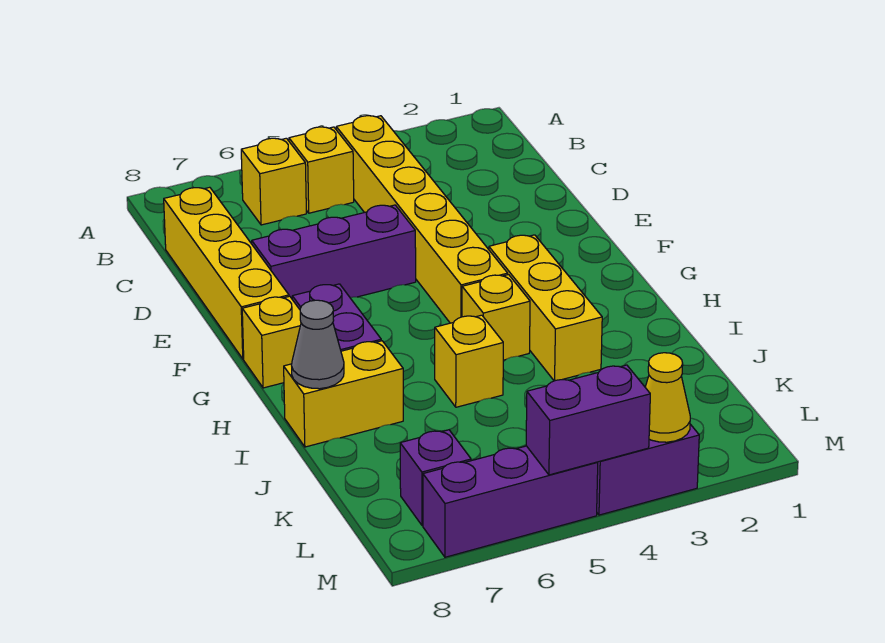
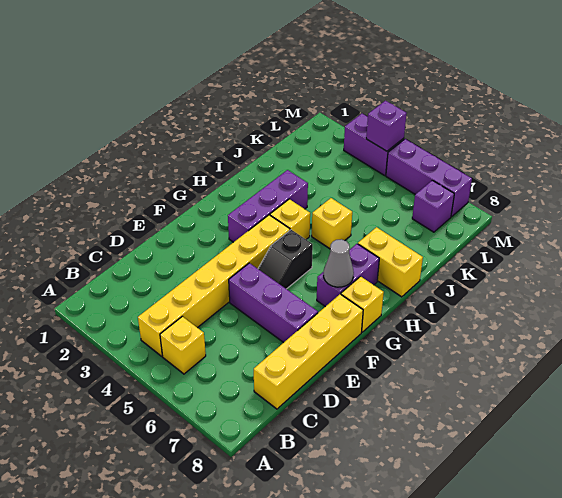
yellow brick B6 level 1 -> none
none -> black slope F5:G5 level 1 top G
yellow brick G3:I3 level 1 -> purple brick G3:I3 level 1
grey cone I8 level 2 -> grey cone G7 level 2
yellow cone M3 level 2 -> none
purple brick M4:M5 level 2 -> purple brick M4 level 2

